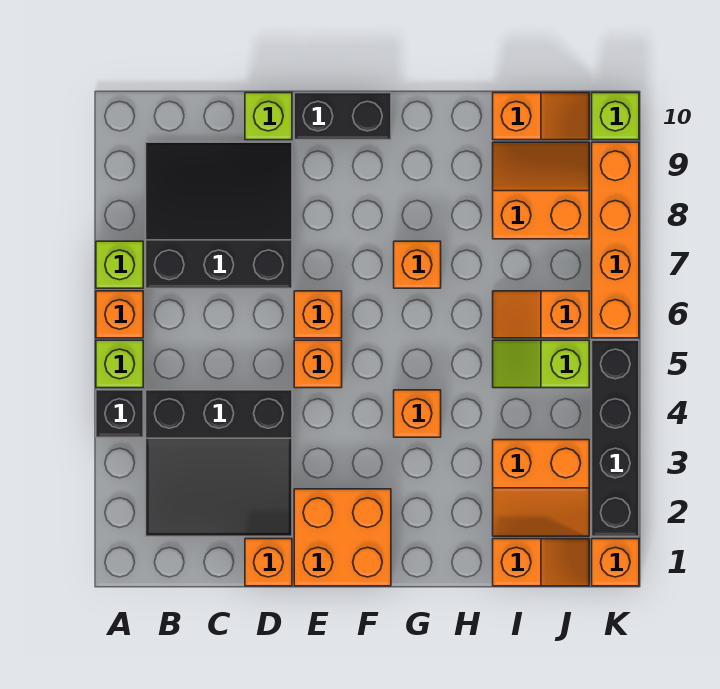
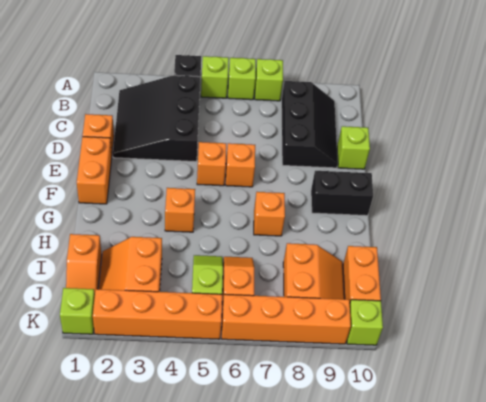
orange brick A6 level 1 -> lime brick A6 level 1
black slope B7:D9 level 1 top 7 -> black slope B8:D9 level 1 top 8
orange brick E1:F2 level 1 -> orange brick E1:F1 level 1
black brick E10:F10 level 1 -> black brick F9:F10 level 1
orange slope I10:J10 level 1 top I -> orange brick I10:J10 level 1
orange brick K1 level 1 -> lime brick K1 level 1
black brick K2:K5 level 1 -> orange brick K2:K5 level 1

